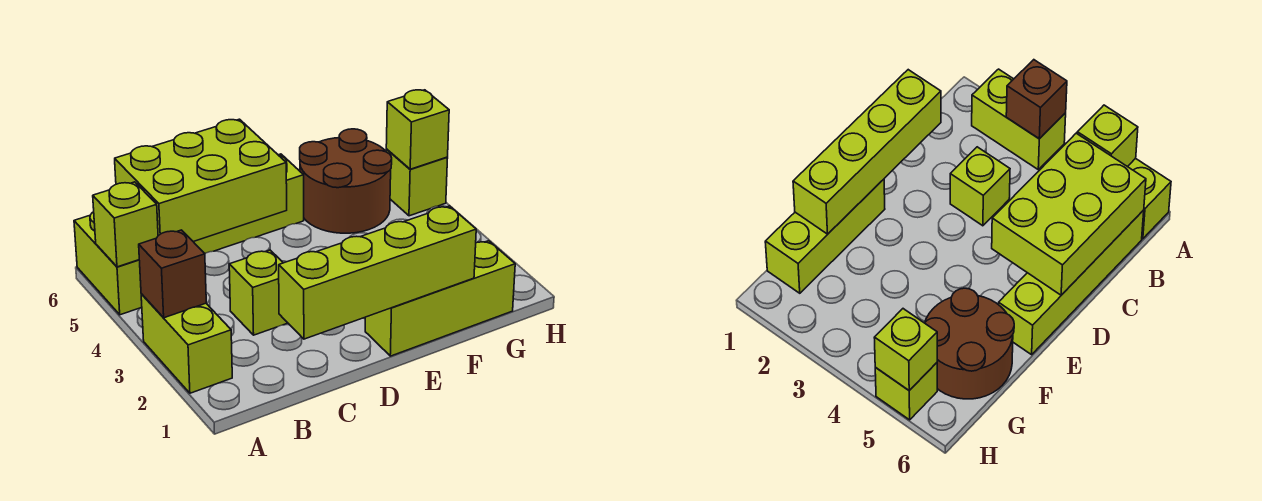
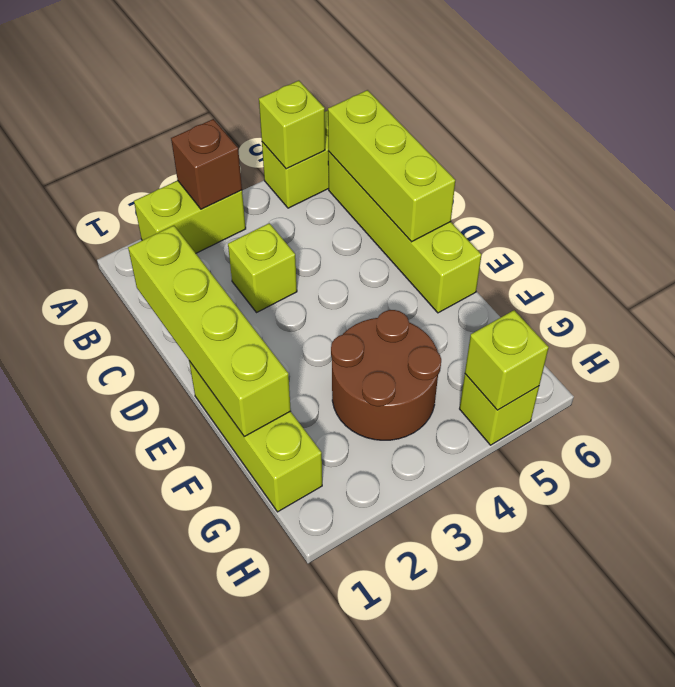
lime brick B5:D6 level 2 -> lime brick B6:D6 level 2
brown round brick F5:G6 level 1 -> brown round brick F3:G4 level 1

